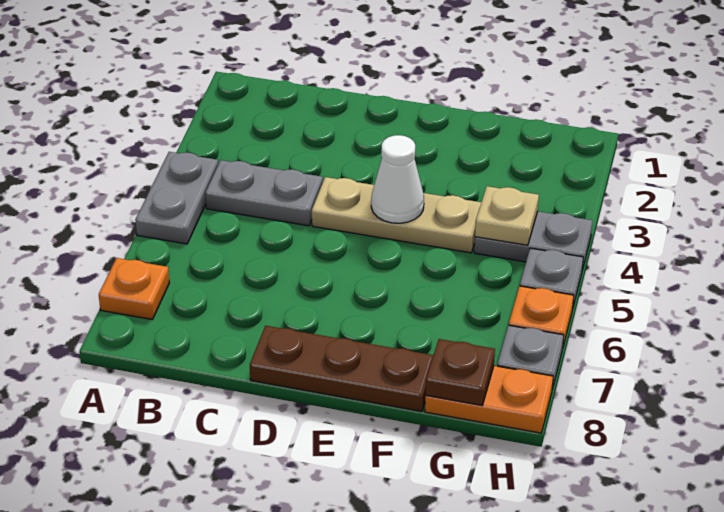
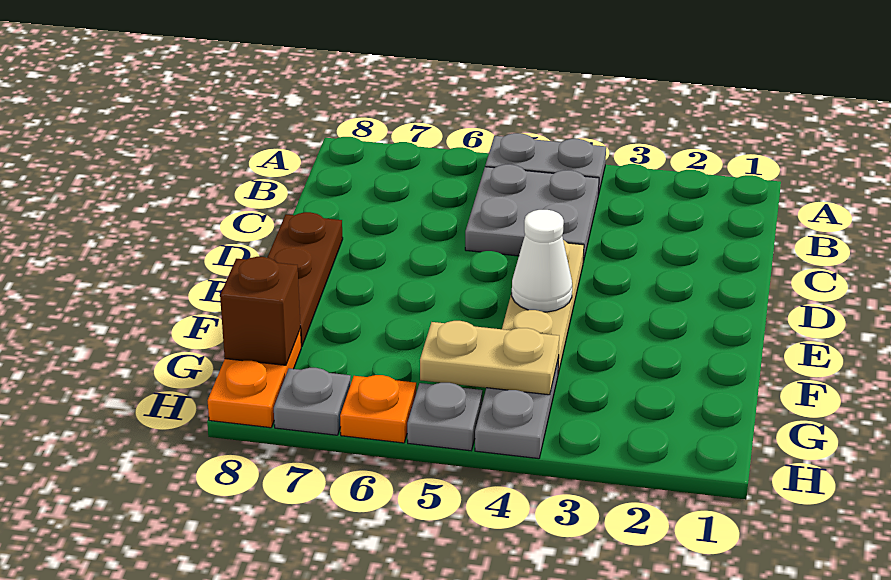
orange plate A7 level 1 -> none
grey plate B4:C4 level 1 -> grey plate B4:C5 level 1
tan plate G4 level 2 -> tan plate G4:G5 level 2
brown plate G8 level 2 -> brown brick G8 level 2

